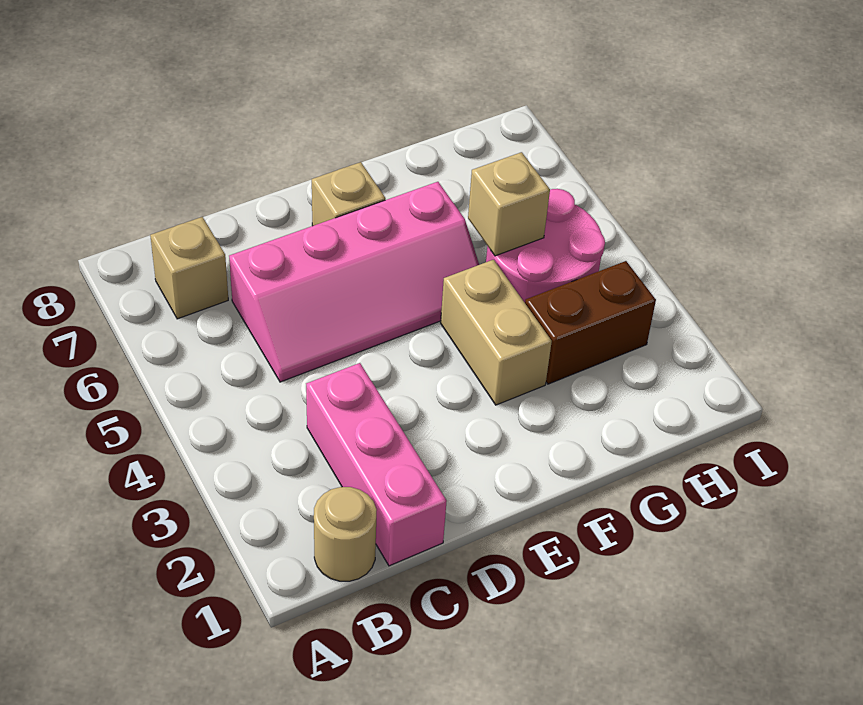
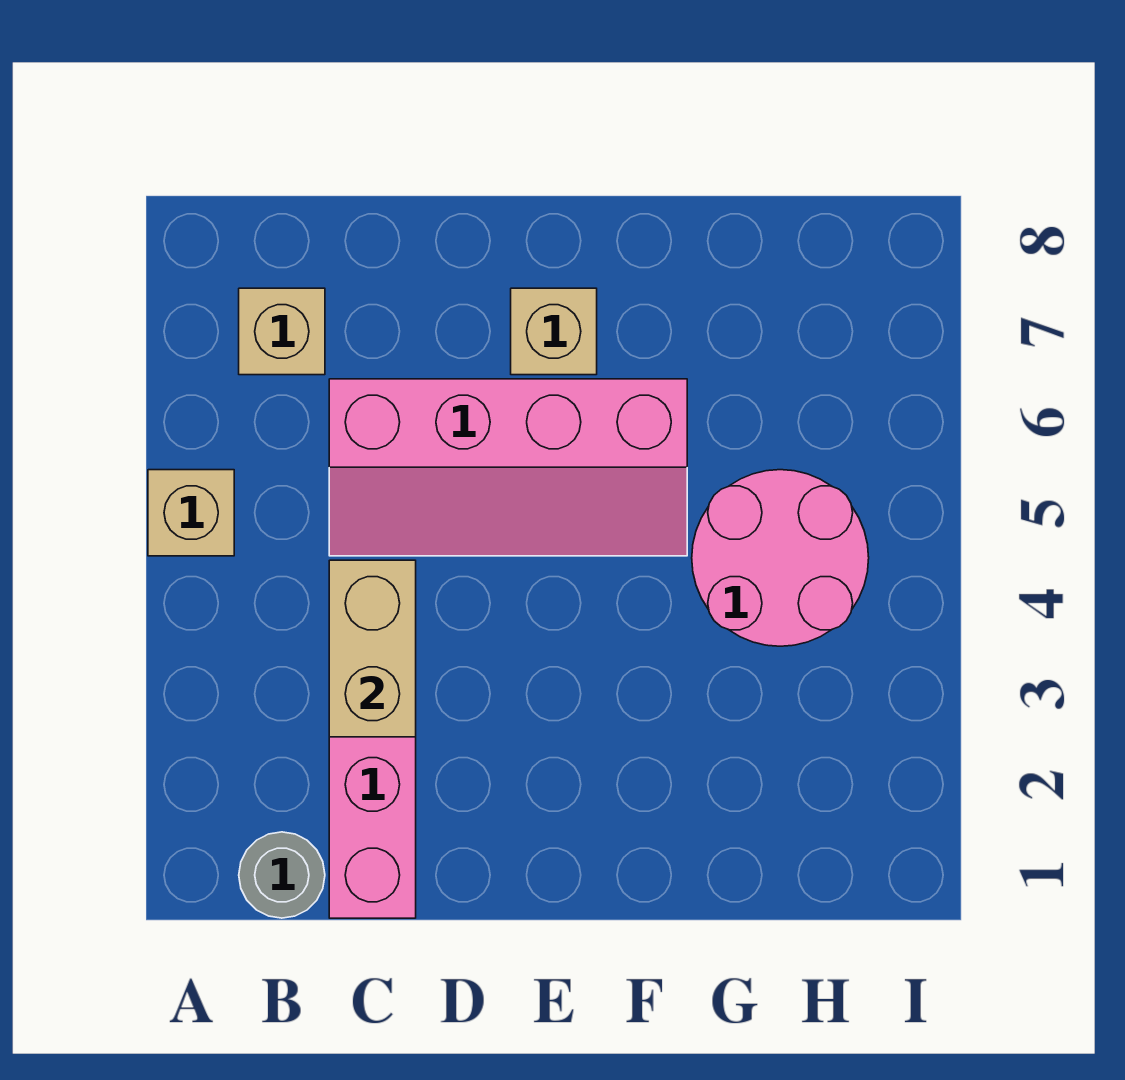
tan round brick B1 level 1 -> grey round brick B1 level 1
tan brick F3:F4 level 1 -> tan brick C3:C4 level 2
brown brick G3:H3 level 1 -> none
tan brick G5 level 2 -> tan brick A5 level 1

